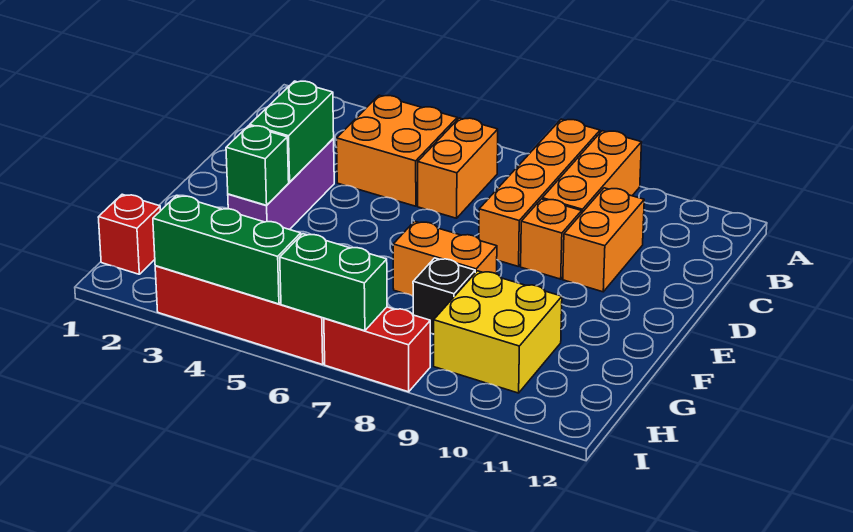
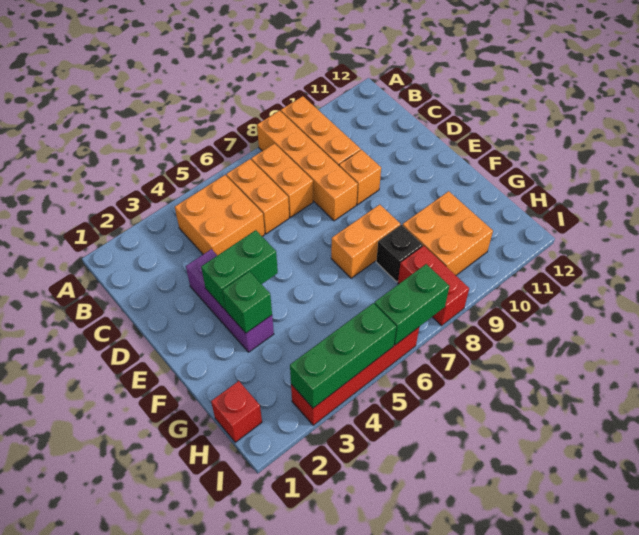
orange brick C10:D10 level 1 -> orange brick B7:C7 level 1
green brick D3:E3 level 2 -> green brick E3:E4 level 2
yellow brick G9:H10 level 1 -> orange brick G9:H10 level 1
red brick I7:I8 level 1 -> red brick H8:I8 level 1

